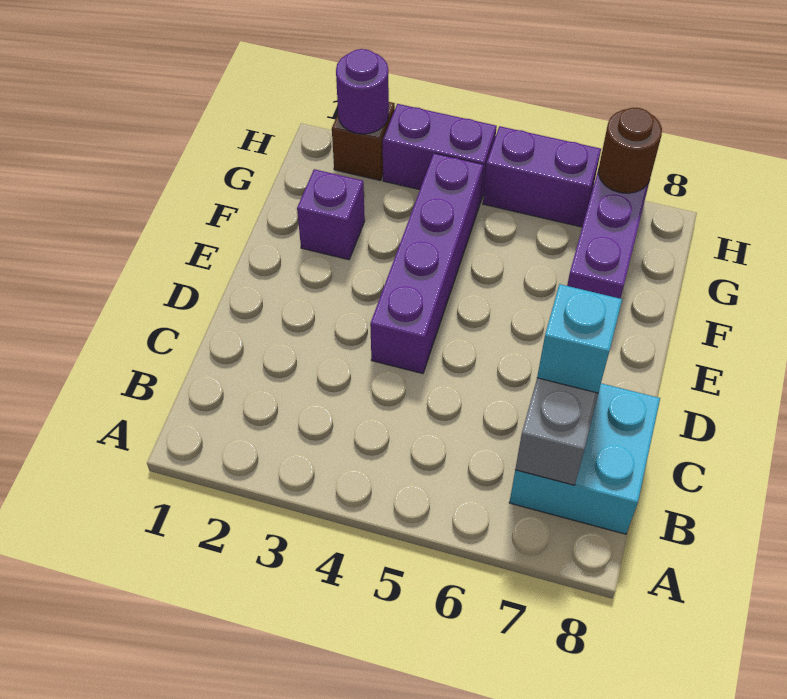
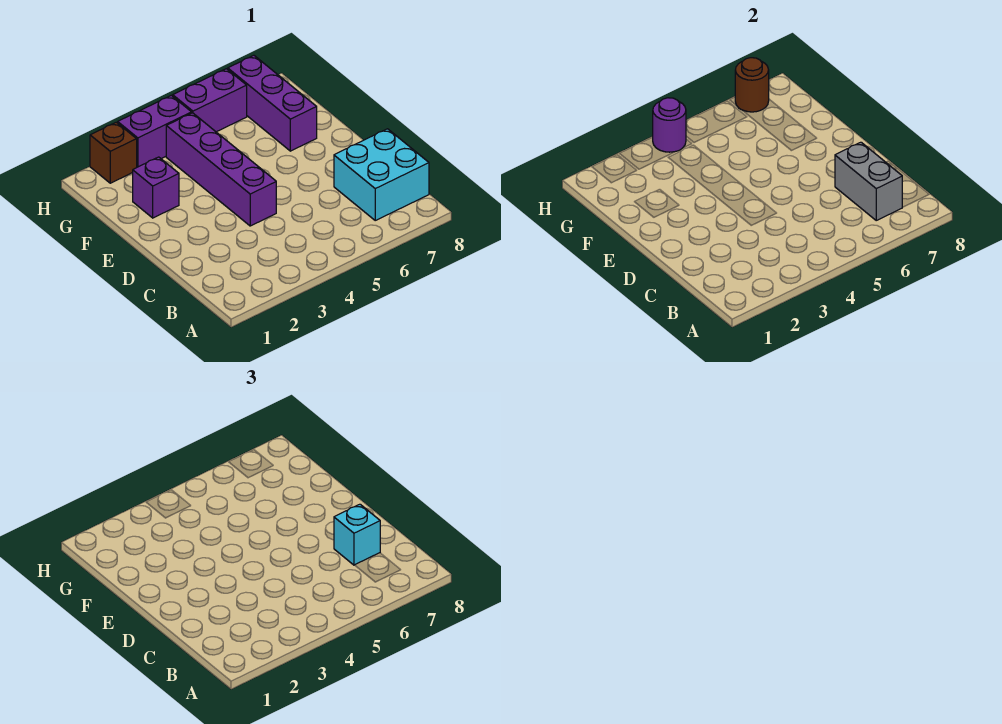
purple round brick H2 level 2 -> purple round brick H4 level 2

